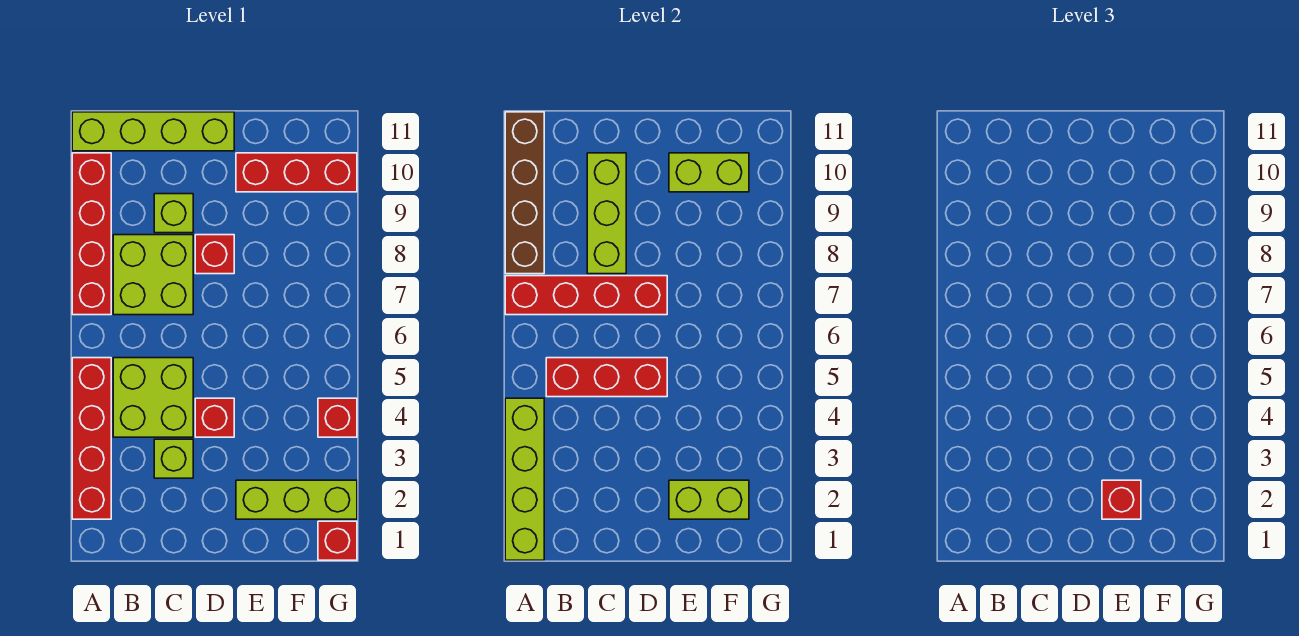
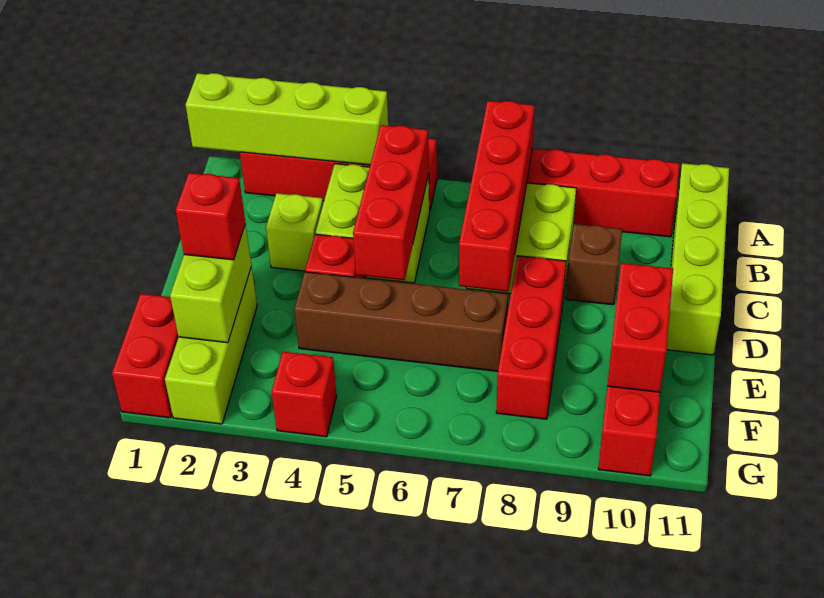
brown brick A8:A11 level 2 -> brown brick E4:E7 level 1
lime brick C8:C10 level 2 -> none
lime brick C9 level 1 -> brown brick C9 level 1
red brick D8 level 1 -> red brick D8:F8 level 1
lime brick E10:F10 level 2 -> red brick E10:F10 level 2
red brick G1 level 1 -> red brick F1:G1 level 1

